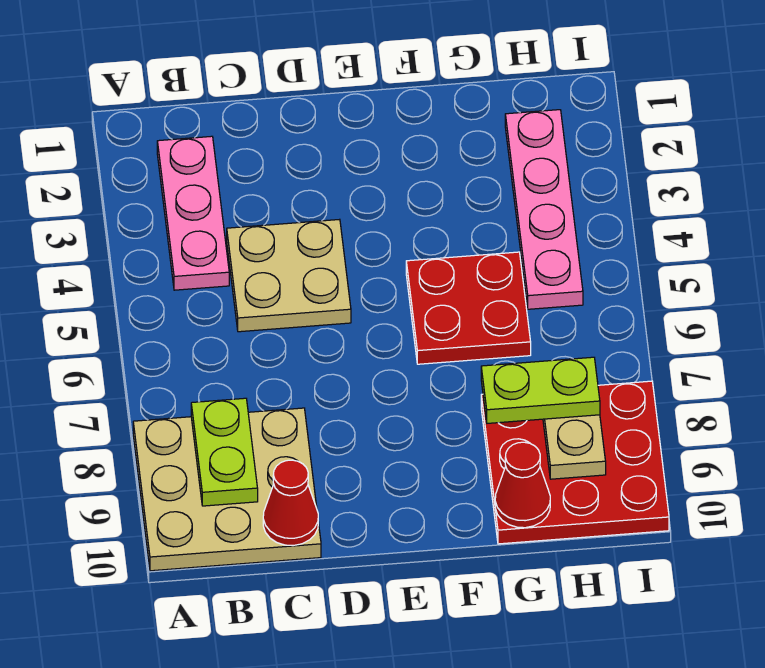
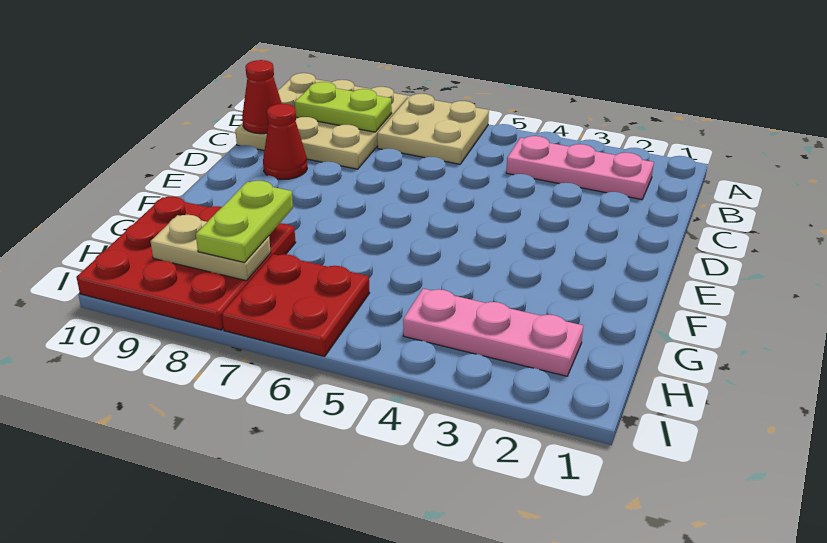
tan plate C4:D5 level 1 -> tan plate A6:B7 level 1
red plate F5:G6 level 1 -> red plate H6:I7 level 1
red cone G10 level 2 -> red cone D9 level 1
pink plate H2:H5 level 1 -> pink plate H2:H4 level 1

